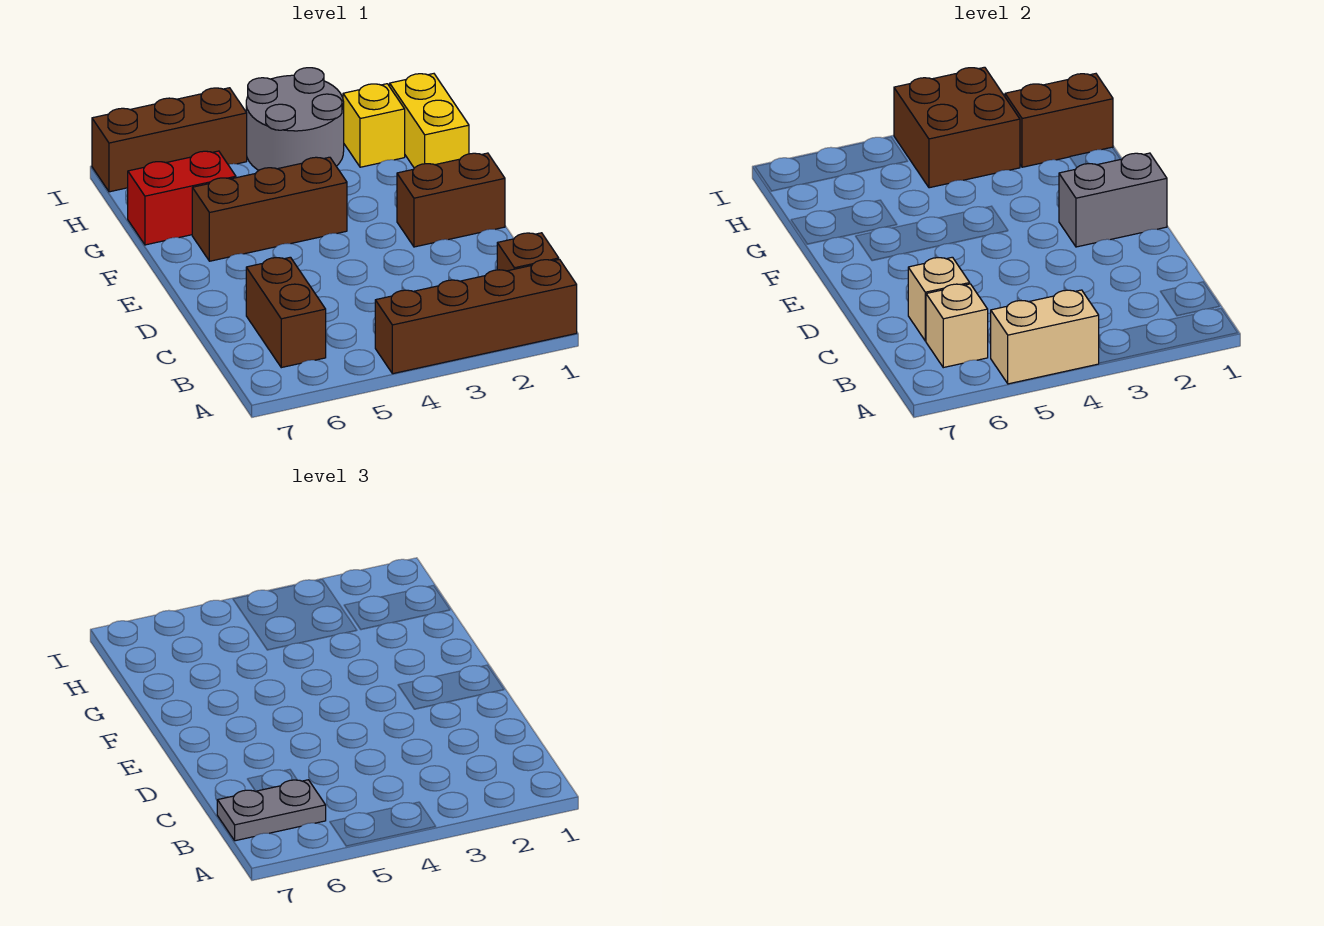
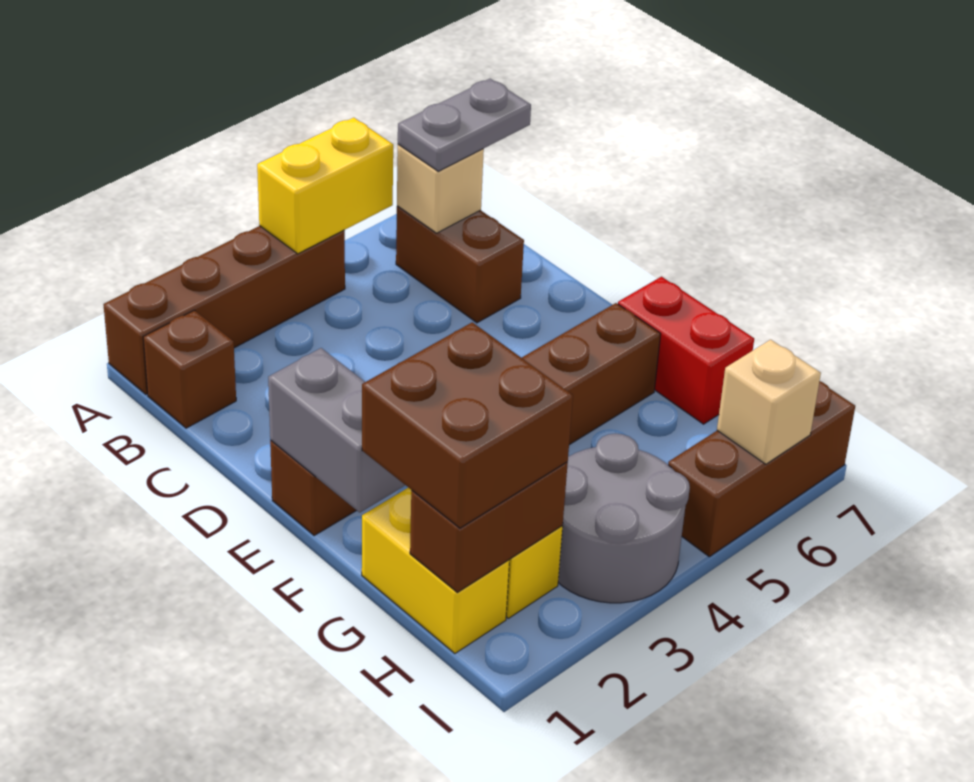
tan brick A4:A5 level 2 -> yellow brick A4:A5 level 2
tan brick C6 level 2 -> tan brick I6 level 2
grey brick E1:E2 level 2 -> grey brick E1:F1 level 2
red brick G6:G7 level 1 -> red brick F7:G7 level 1
brown brick H3:I4 level 2 -> brown brick G1:H2 level 3

